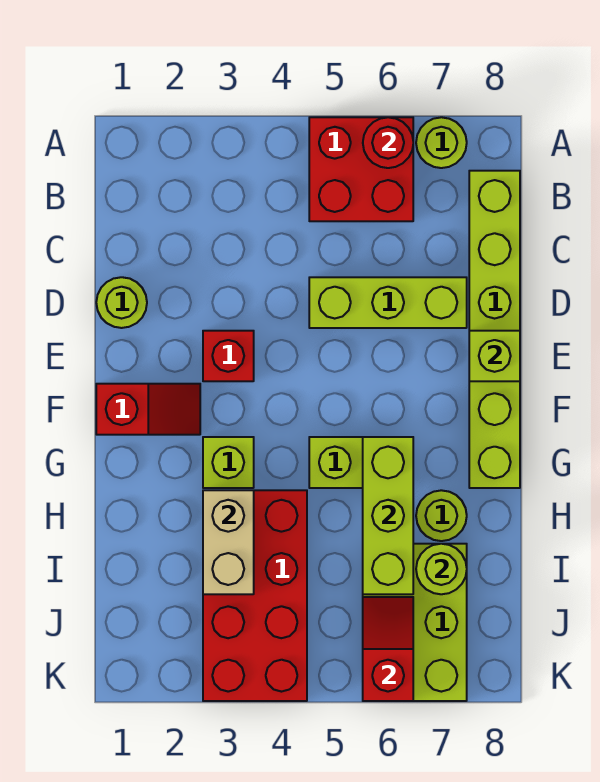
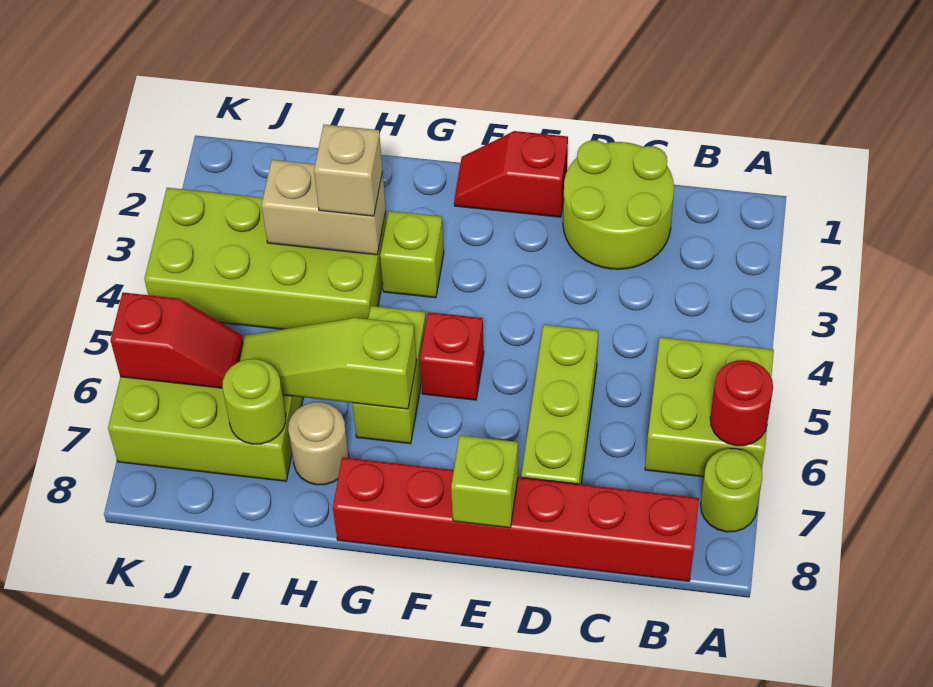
red brick A5:B6 level 1 -> lime brick A5:B6 level 1
lime brick B8:G8 level 1 -> red brick B8:G8 level 1
lime round brick D1 level 1 -> lime round brick C1:D2 level 1
red brick E3 level 1 -> red brick F5 level 1
red slope F1:F2 level 1 top 1 -> red slope E1:F1 level 1 top E
lime brick G6:I6 level 2 -> lime slope G6:I6 level 2 top G
red brick H3:K4 level 1 -> lime brick H3:K4 level 1
none -> tan brick H3 level 3
lime round brick H7 level 1 -> tan round brick H7 level 1

